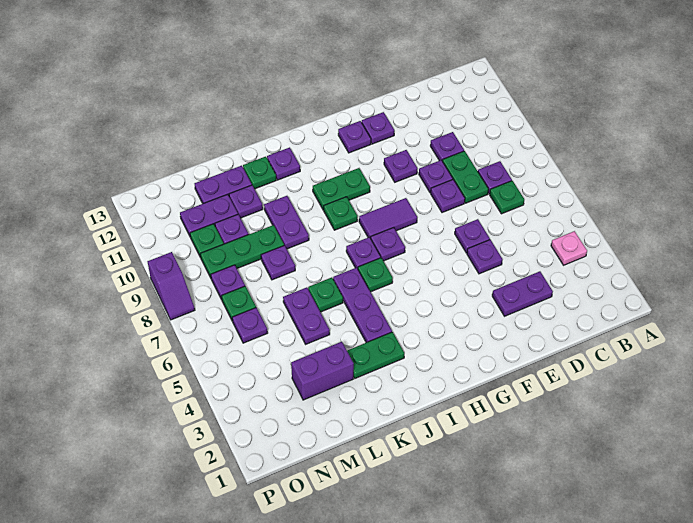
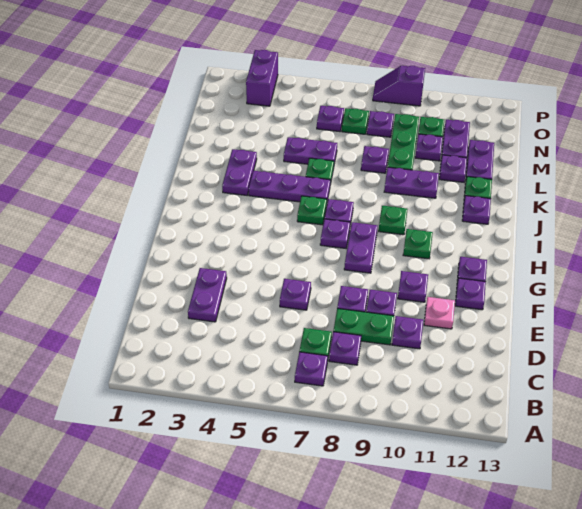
pink plate B4 level 1 -> pink plate E11 level 1
purple plate E5 level 1 -> purple plate B7 level 1
purple tile G8:H8 level 1 -> purple plate G8:H8 level 1
green plate H10:I10 level 1 -> green plate H10 level 1
green plate J3:K3 level 1 -> purple plate J3:K3 level 1
purple brick L3:M3 level 1 -> purple brick O3:P3 level 1

